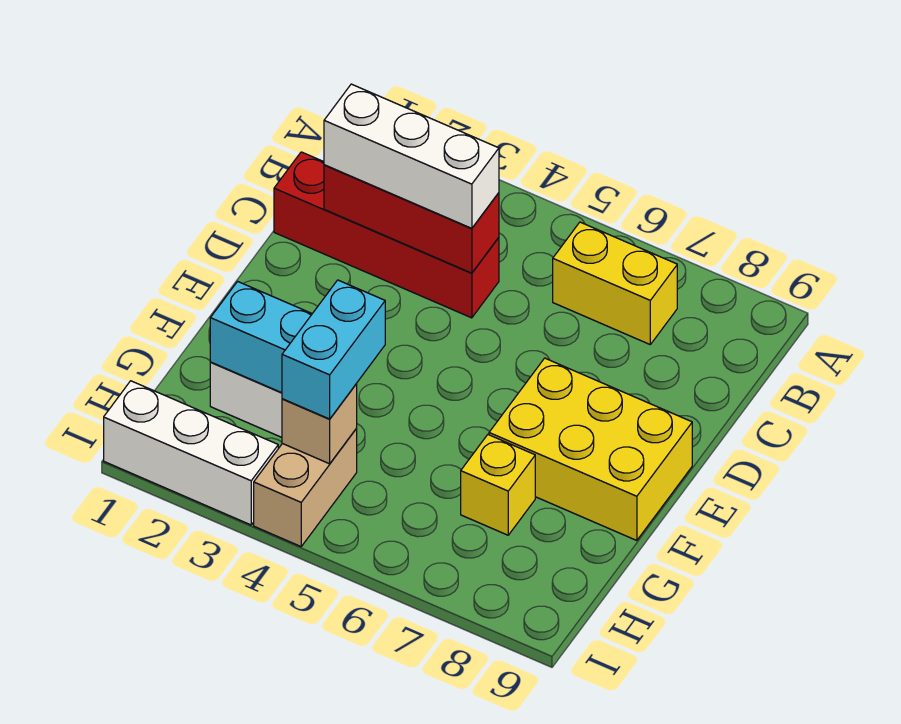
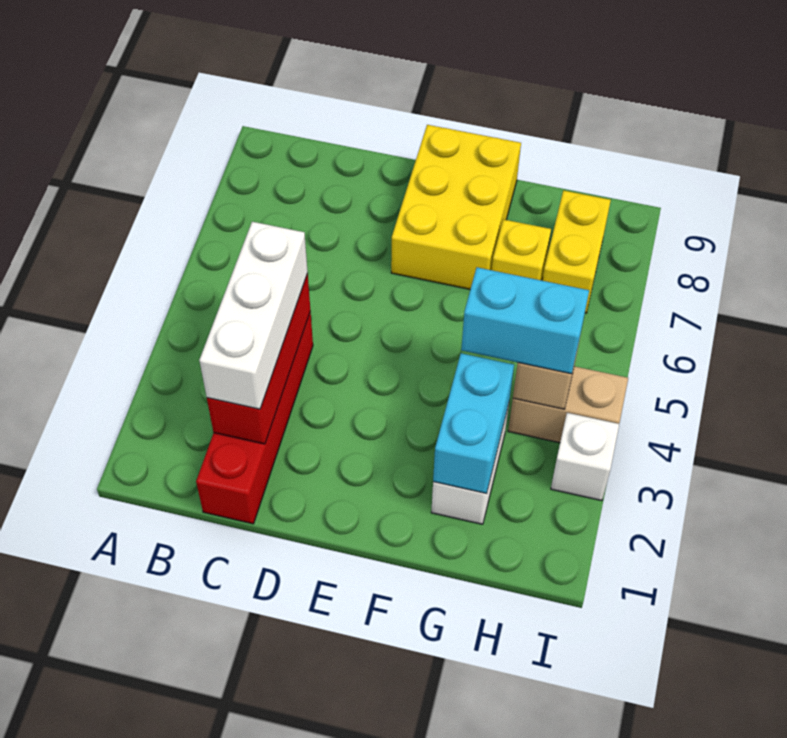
yellow brick B6:B7 level 1 -> yellow brick H7:H8 level 1
white brick I1:I3 level 1 -> white brick I3 level 1

